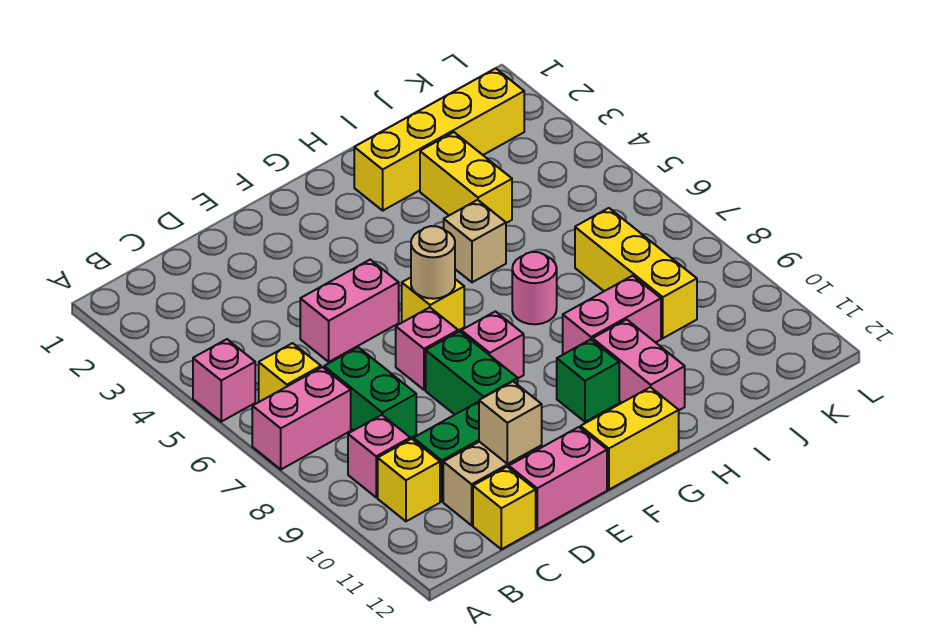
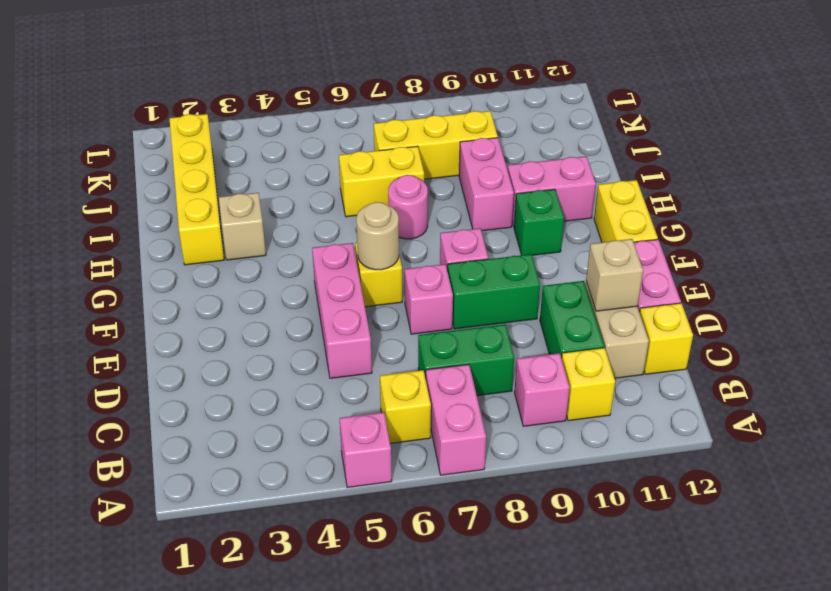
pink brick D5:E5 level 1 -> pink brick D5:F5 level 1
tan brick H5 level 1 -> tan brick H3 level 1
yellow brick I3:I4 level 1 -> yellow brick I6:I7 level 1

